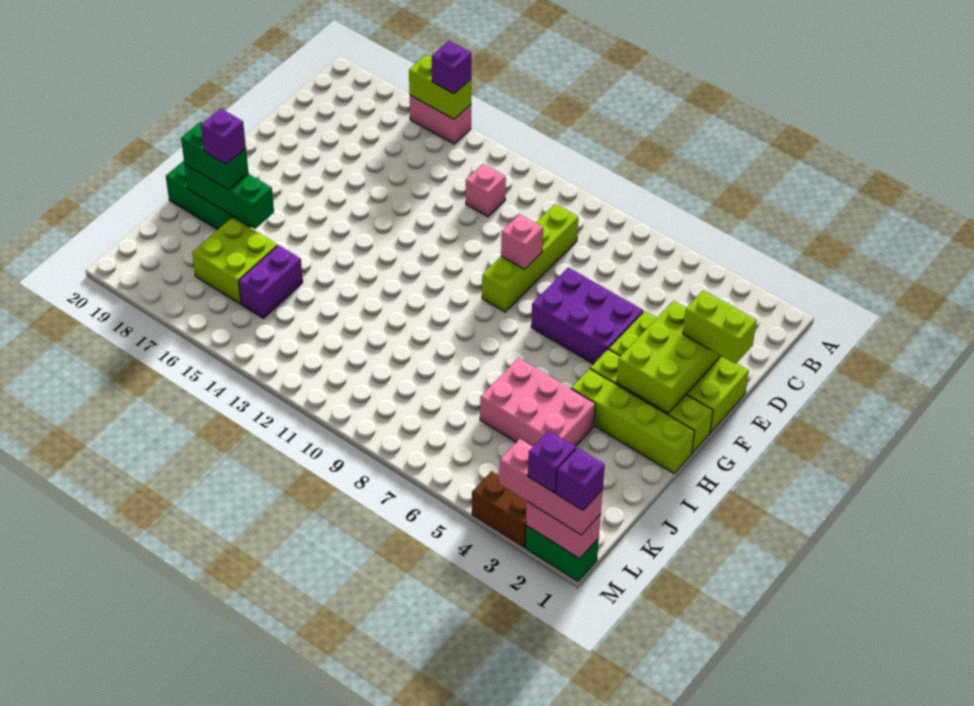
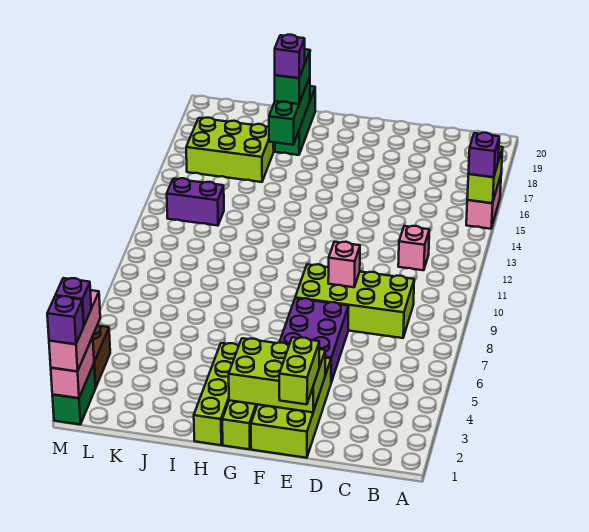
lime brick C9:F9 level 1 -> lime brick C8:F9 level 1
pink brick I4:J6 level 1 -> none
purple brick J15:K15 level 1 -> purple brick K13:L13 level 1
lime brick J16:K17 level 1 -> lime brick J16:L17 level 1

